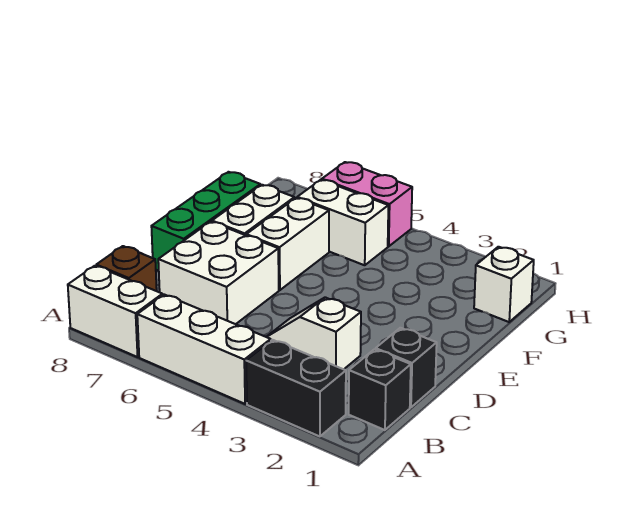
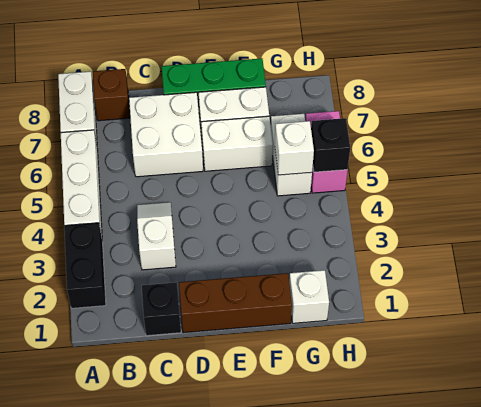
black brick B1 level 1 -> black brick H5 level 2
none -> brown brick D1:F1 level 1
none -> white brick G5 level 2

